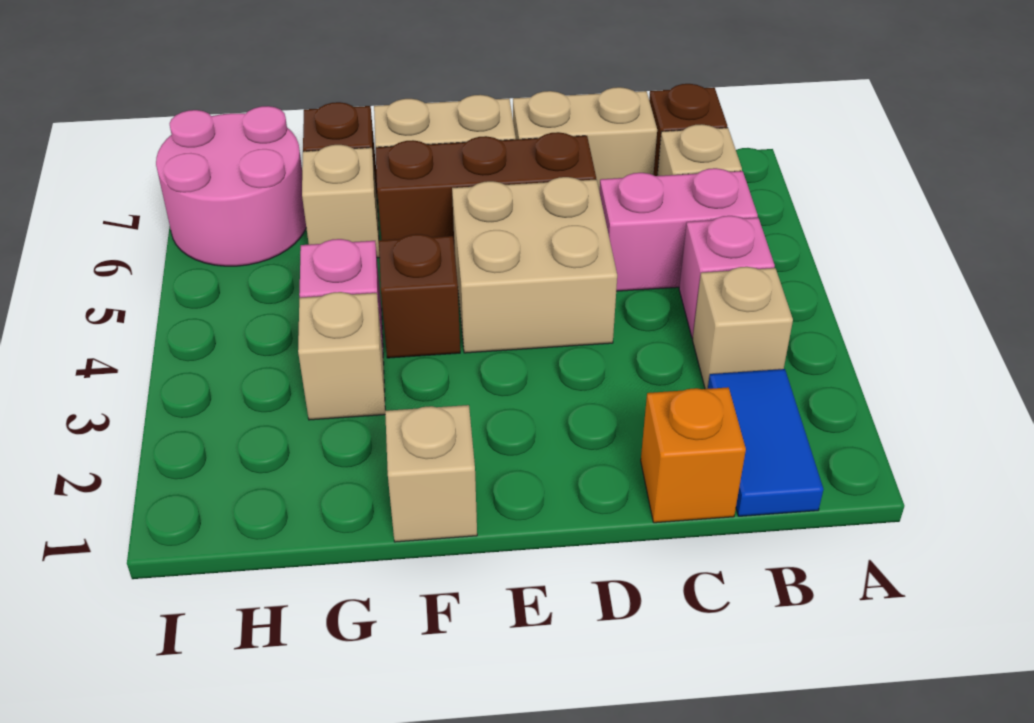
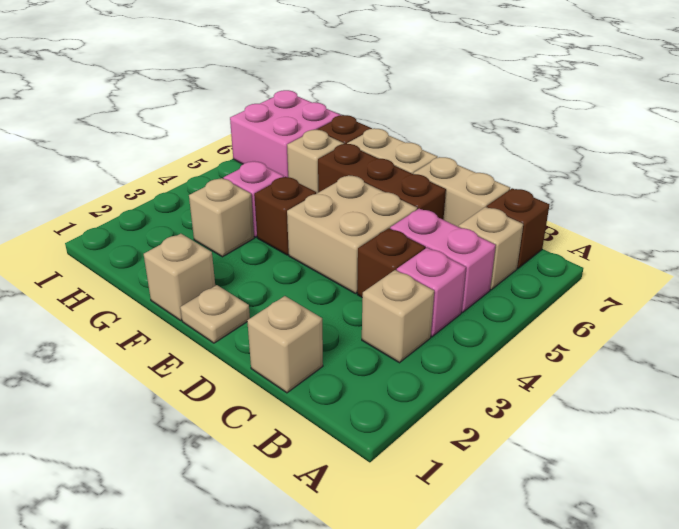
blue tile B1:B2 level 1 -> none
orange brick C1 level 1 -> tan brick C1 level 1
none -> brown brick C4 level 1
none -> tan plate E1 level 1
pink round brick H6:I7 level 1 -> pink brick H6:I7 level 1

